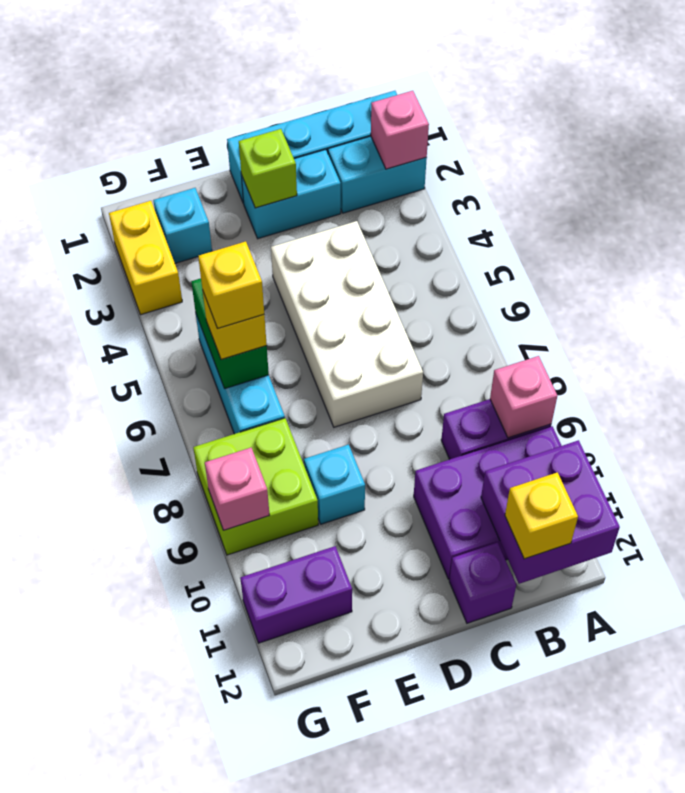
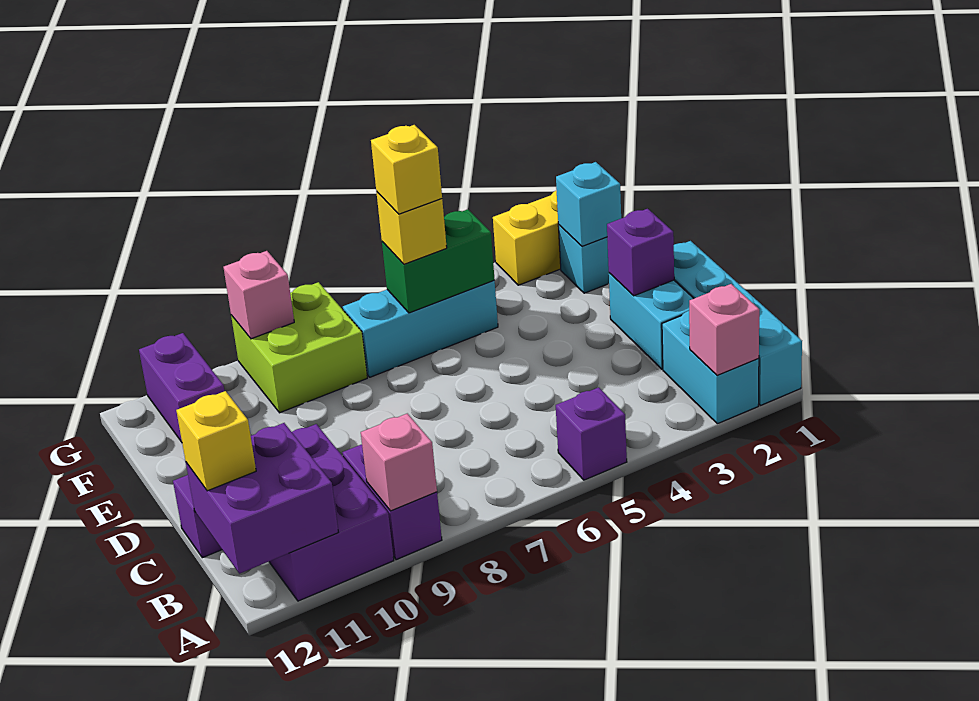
none -> purple brick A5 level 1
white brick C4:D7 level 1 -> none
lime brick D2 level 2 -> purple brick D2 level 2
cyan brick E9 level 1 -> cyan brick F2 level 2

